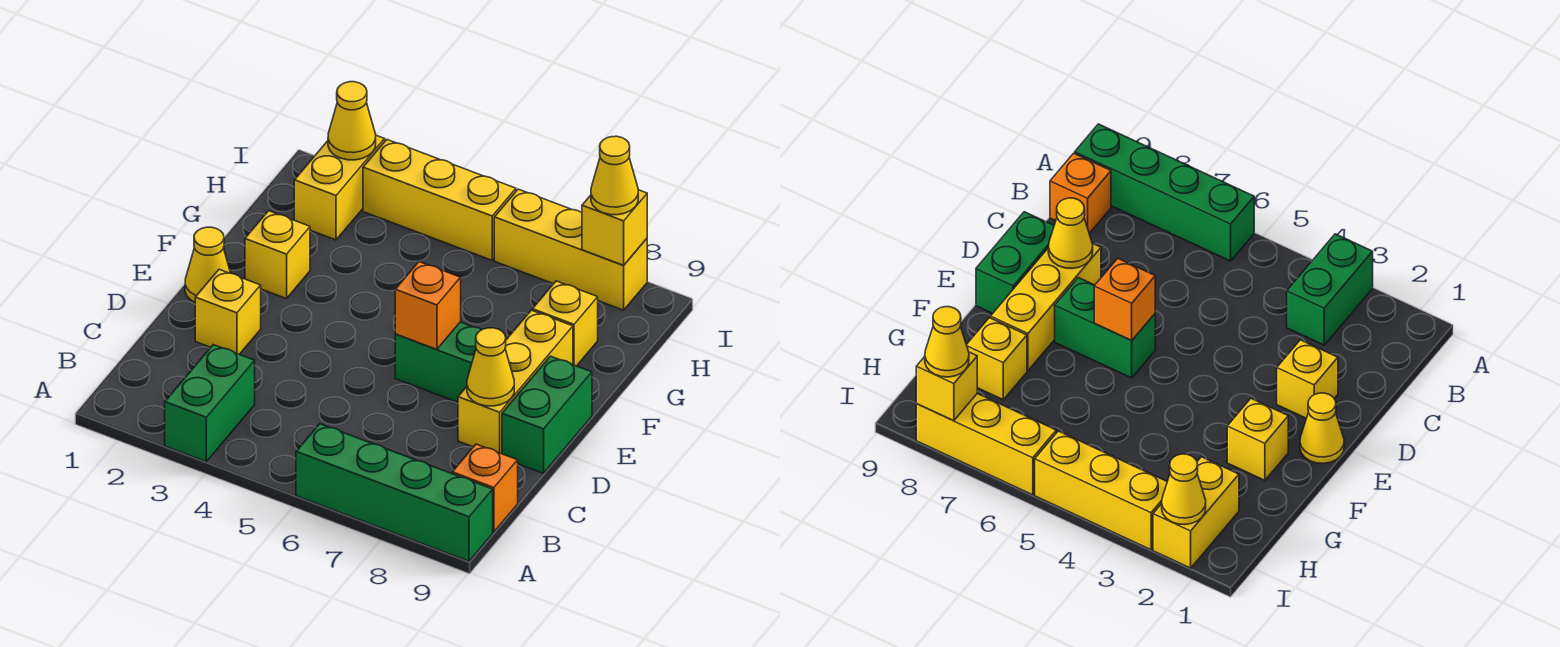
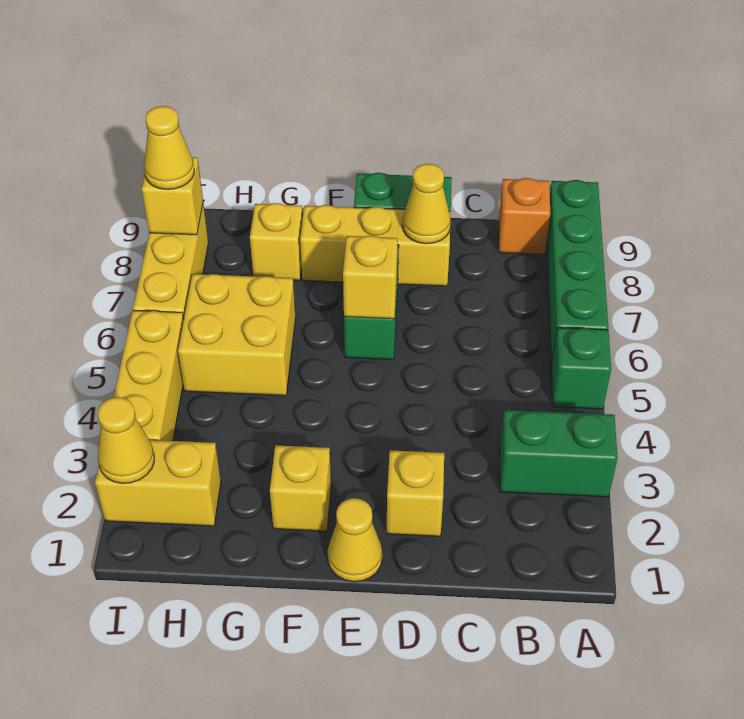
none -> green brick A5 level 1
orange brick E6 level 2 -> yellow brick E6 level 2
none -> yellow brick G5:H6 level 1

